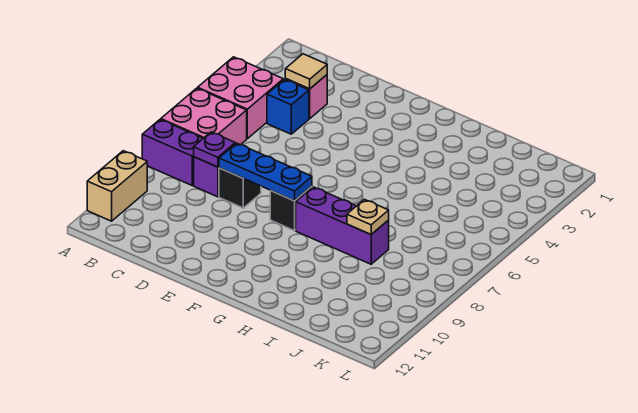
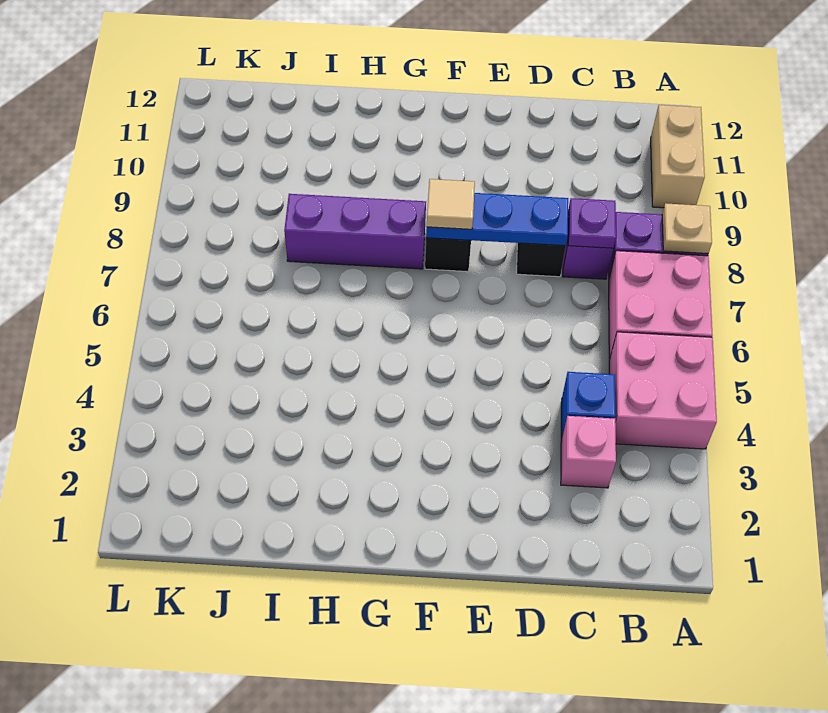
tan tile C3 level 2 -> tan tile F8 level 3
tan plate I8 level 2 -> tan plate A8 level 2

